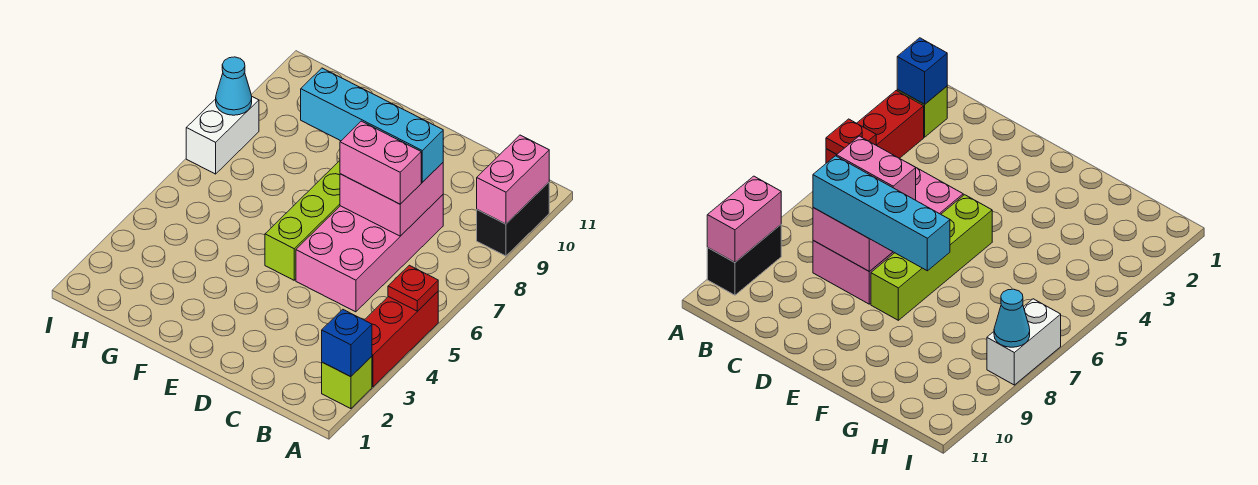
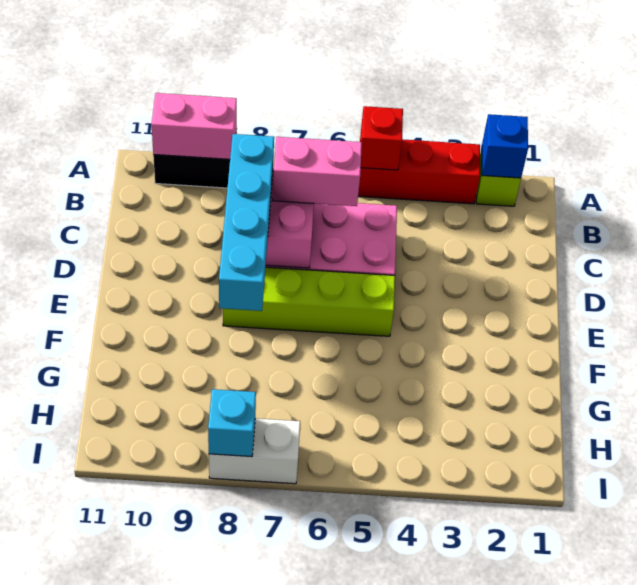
red plate A5 level 2 -> red brick A5 level 2
pink brick C7:D7 level 3 -> pink brick C6:C7 level 3
cyan cone I8 level 2 -> cyan brick I8 level 2

